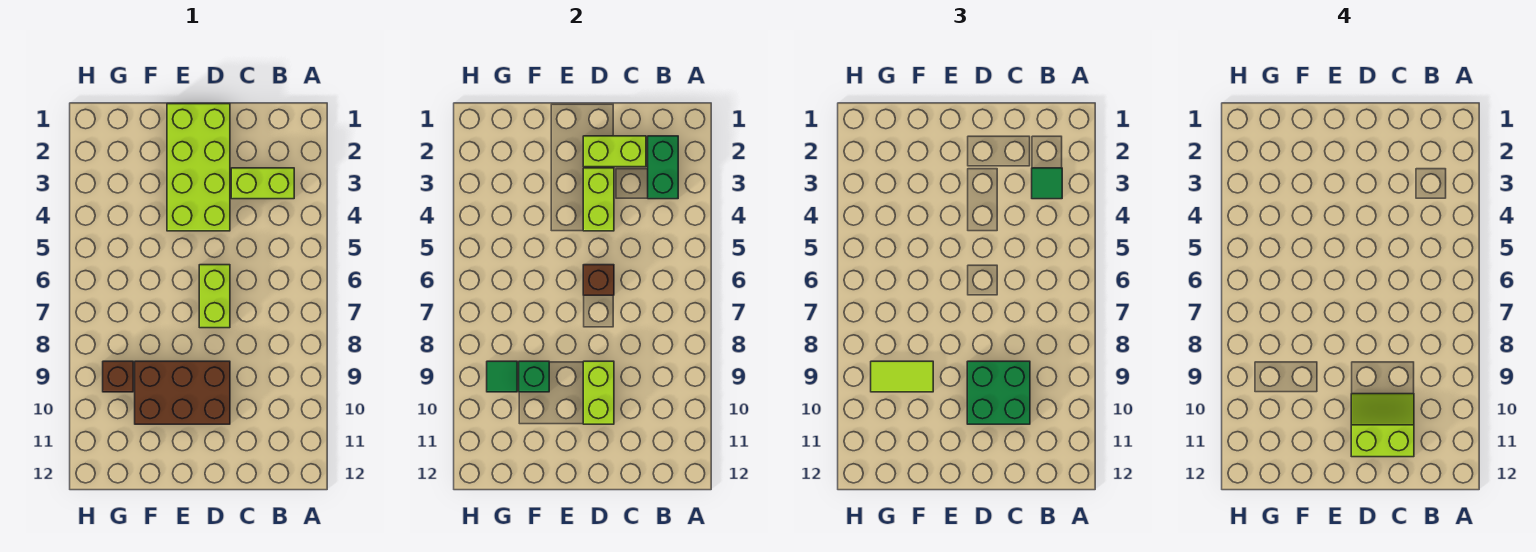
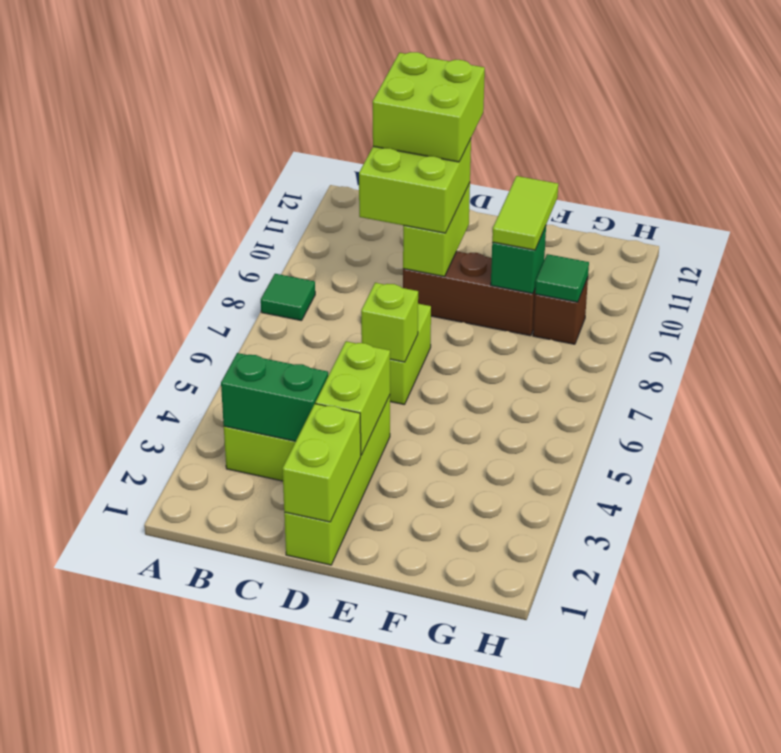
green brick B2:B3 level 2 -> green brick B3:C3 level 2
green tile B3 level 3 -> green tile A8 level 1
lime brick C2:D2 level 2 -> lime brick D1:D2 level 2
green brick C9:D10 level 3 -> lime brick C9:D10 level 3
lime slope C10:D11 level 4 top 11 -> lime brick C10:D11 level 4
lime brick D1:E4 level 1 -> lime brick D1:D4 level 1
brown brick D6 level 2 -> lime brick D6 level 2
brown brick D9:F10 level 1 -> brown brick D9:F9 level 1
lime tile F9:G9 level 3 -> lime tile F9:F10 level 3

